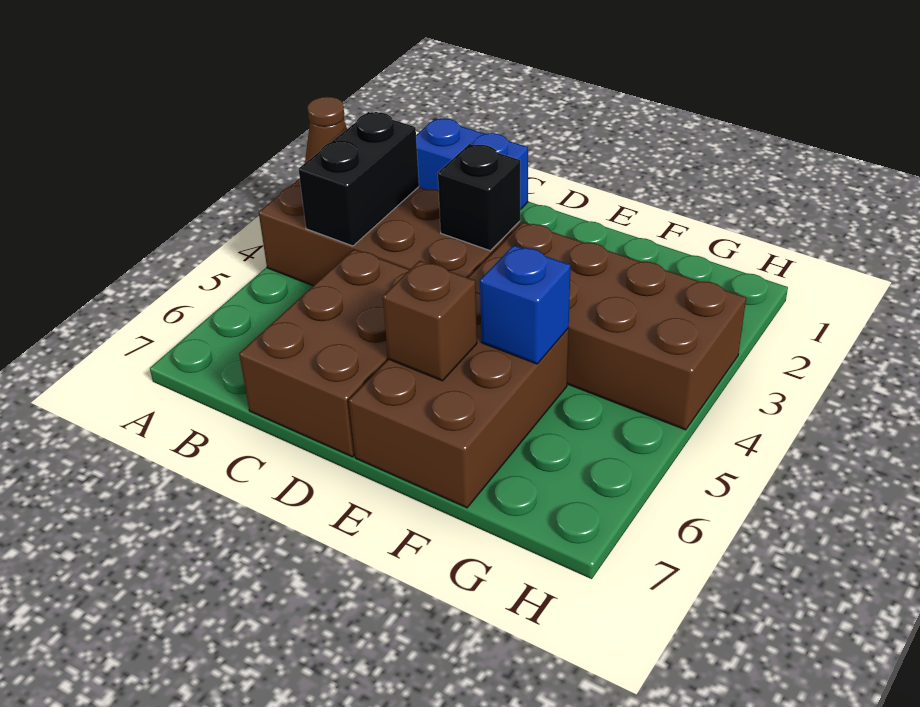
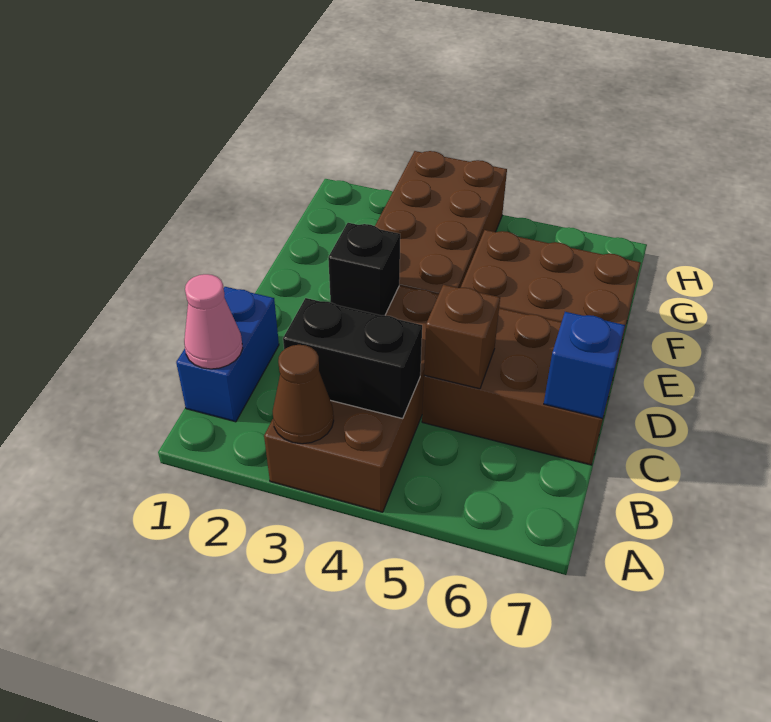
none -> pink cone B1 level 2
brown brick E6 level 2 -> brown brick C5 level 2
blue brick F5 level 2 -> blue brick C7 level 2

